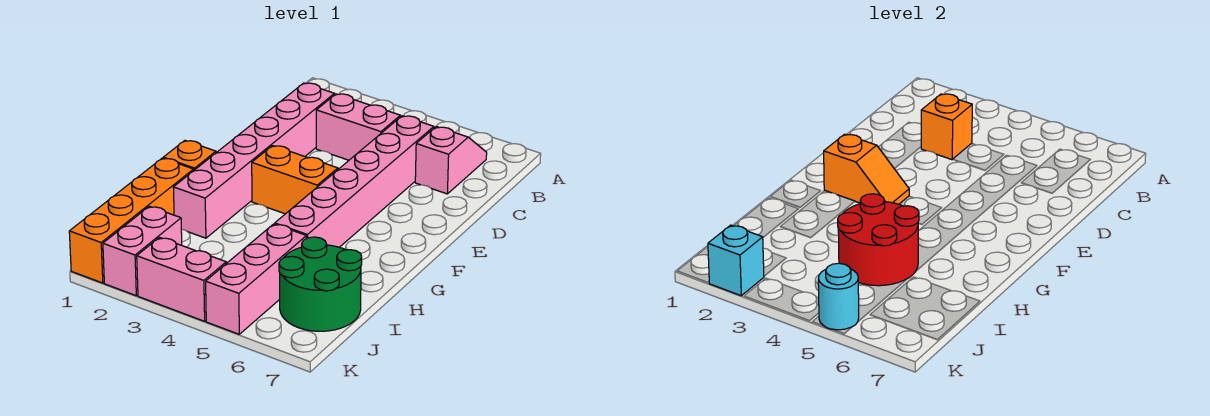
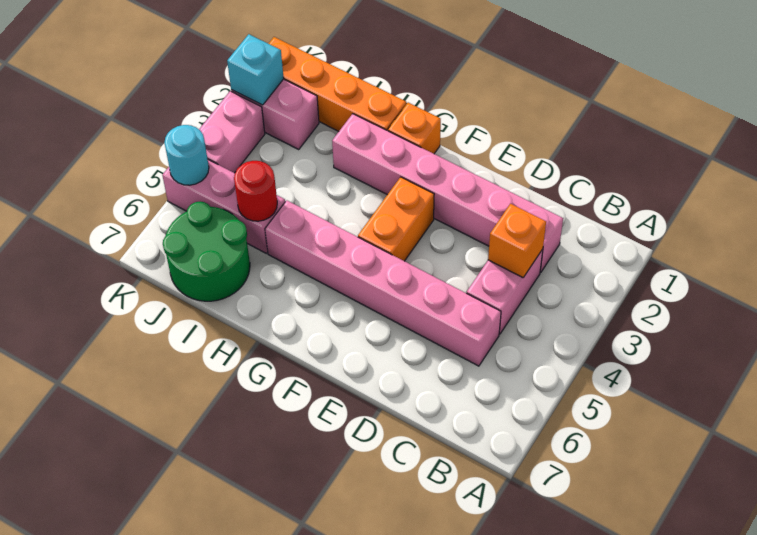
pink slope B6:C6 level 1 top C -> none
orange slope F2:F3 level 2 top 2 -> none
red round brick H4:I5 level 2 -> red round brick I5 level 2

